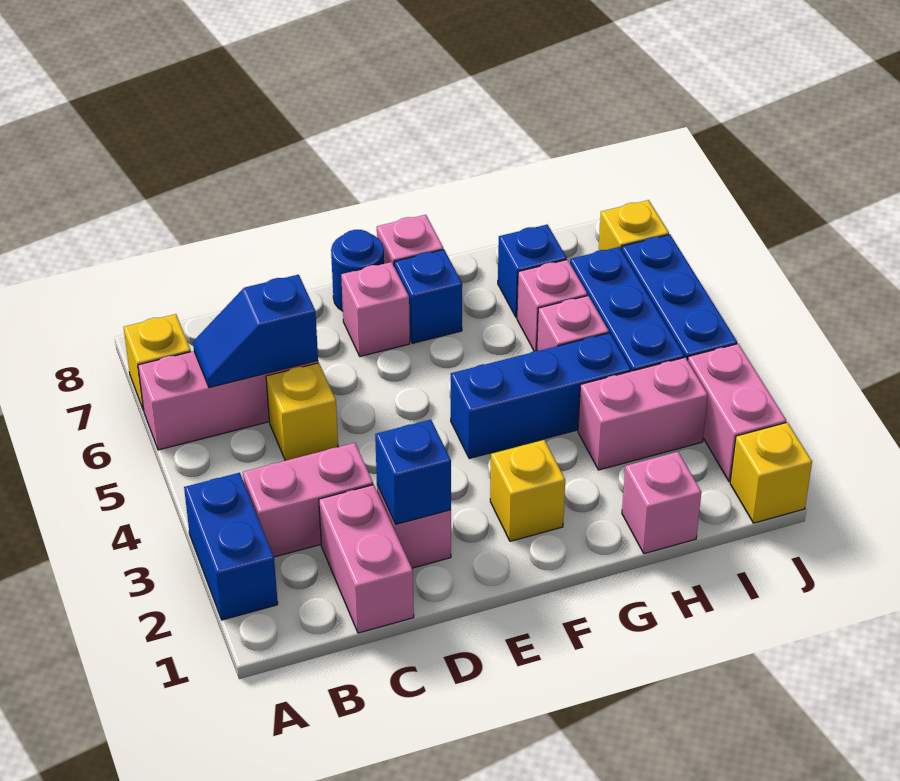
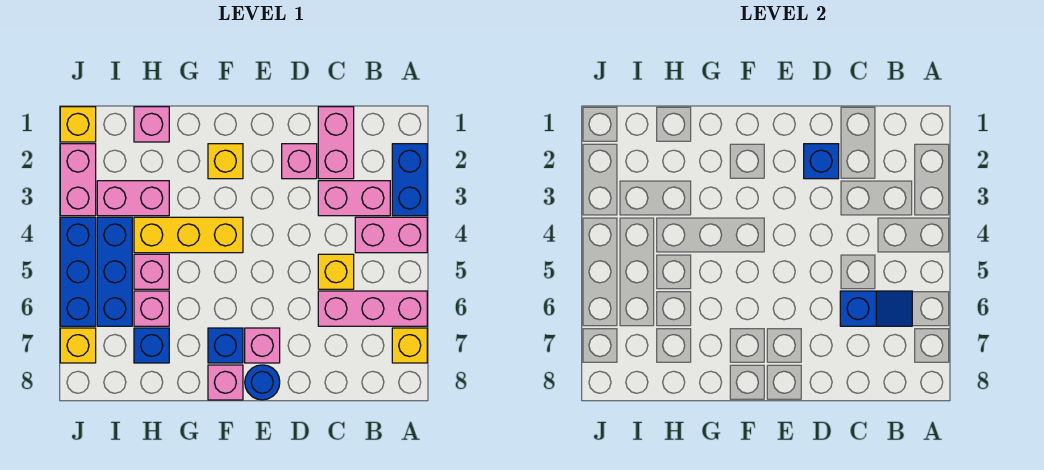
none -> pink brick A4:B4 level 1
blue brick F4:H4 level 1 -> yellow brick F4:H4 level 1

